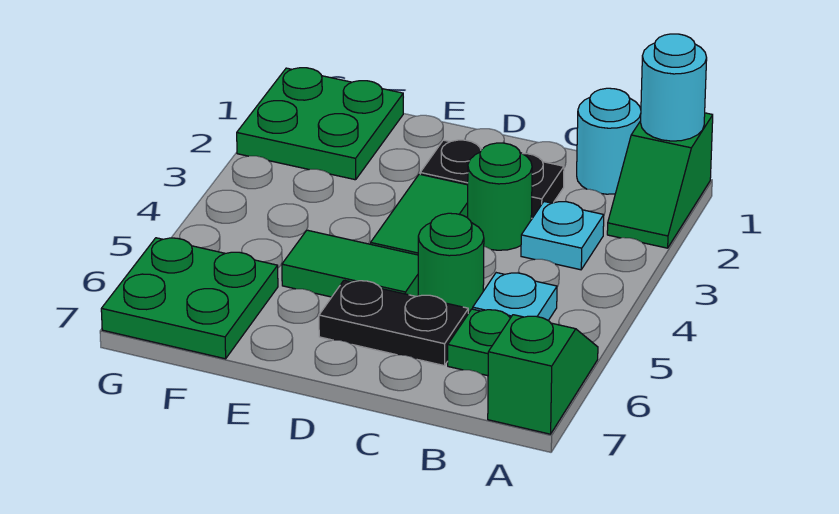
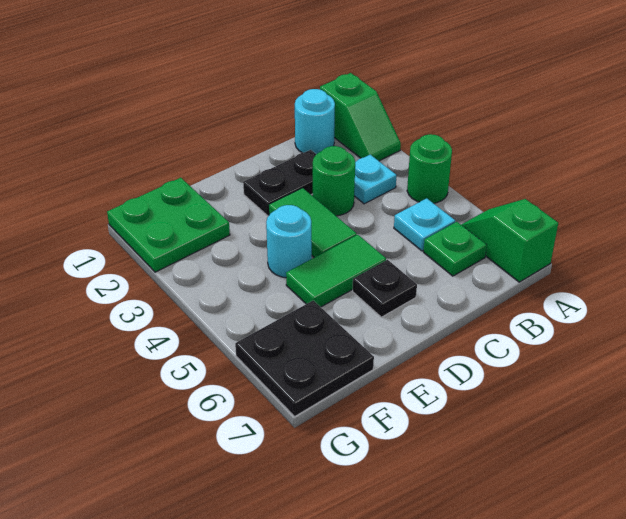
cyan round brick A1 level 2 -> cyan round brick E4 level 1
green round brick C5 level 1 -> green round brick A4 level 1
black plate C6:D6 level 1 -> black plate D6 level 1
green plate F6:G7 level 1 -> black plate F6:G7 level 1

